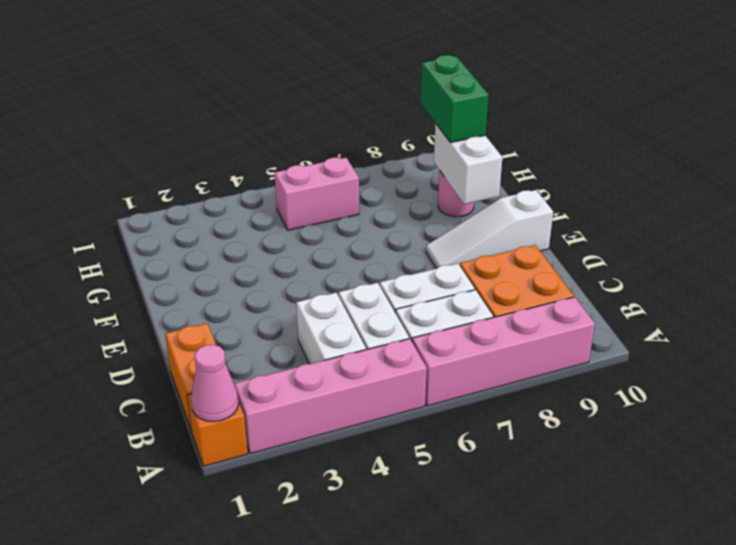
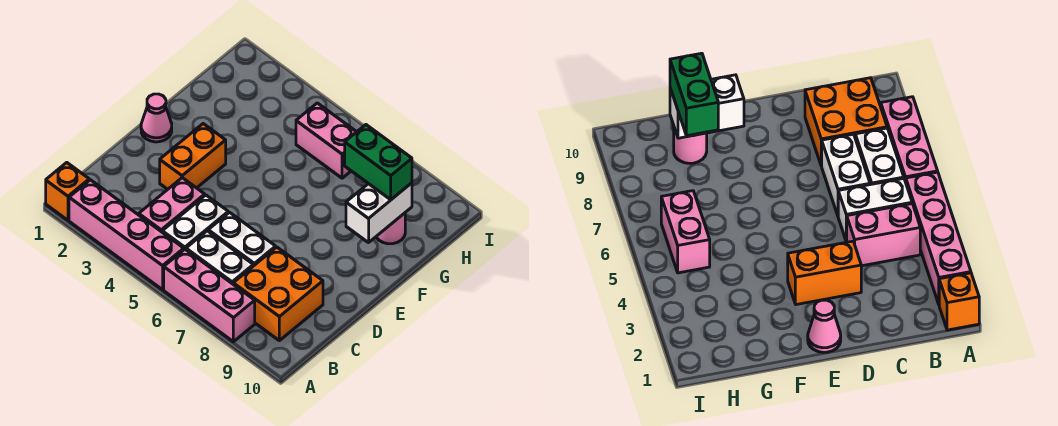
pink cone A1 level 2 -> pink cone E1 level 1
pink brick A6:A9 level 1 -> pink brick A6:A8 level 1
orange brick B1:C1 level 1 -> orange brick D3:E3 level 1
white brick B4:C4 level 1 -> pink brick B4:C4 level 1
white slope E8:E10 level 1 top 10 -> none
green brick G9:H9 level 3 -> green brick G8:G9 level 3

